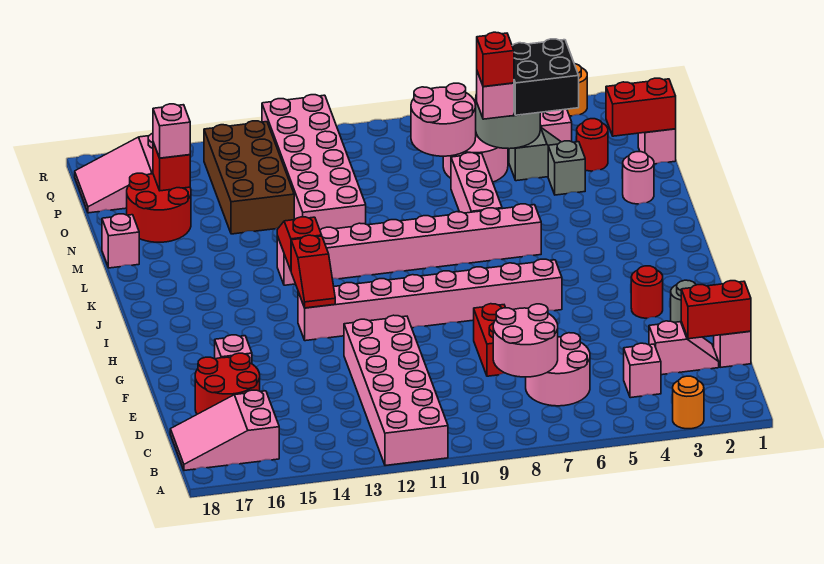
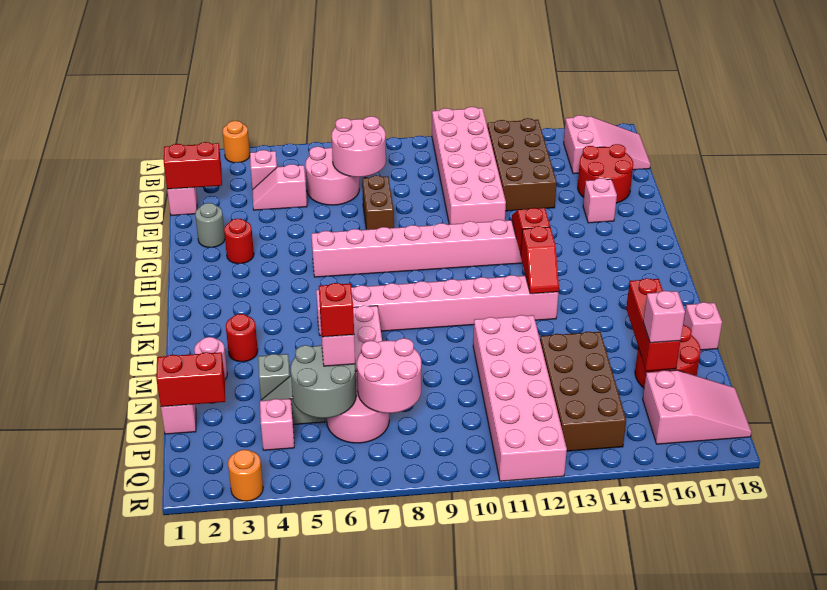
none -> brown brick B13:E14 level 1
pink slope D2:D3 level 1 top 3 -> pink slope D4:D5 level 1 top 5
red brick E8:F8 level 1 -> brown brick E8:F8 level 1
red round brick O3 level 1 -> red round brick L3 level 1
black brick O4:P5 level 3 -> none
red brick O16 level 2 -> red brick M16:O16 level 2

